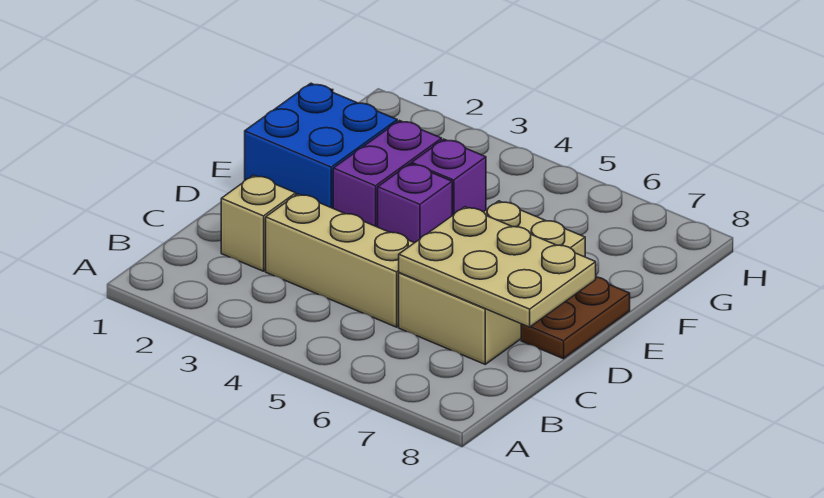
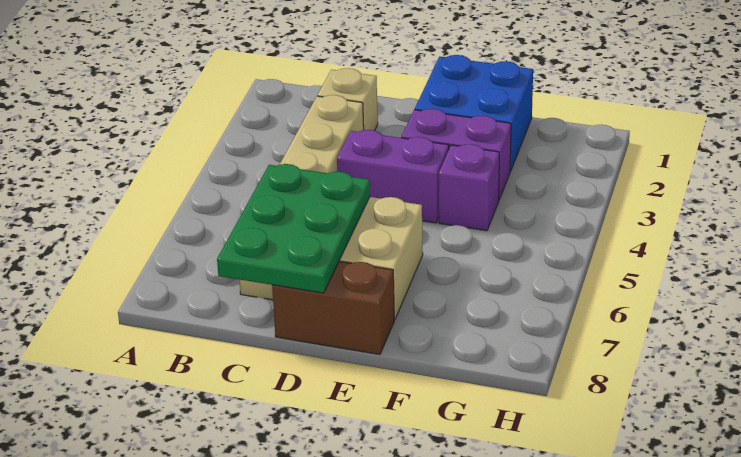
tan plate C6:D8 level 2 -> green plate C6:D8 level 2
brown plate D8:E8 level 1 -> brown brick D8:E8 level 1
purple brick E4 level 1 -> purple brick D4:E4 level 1

